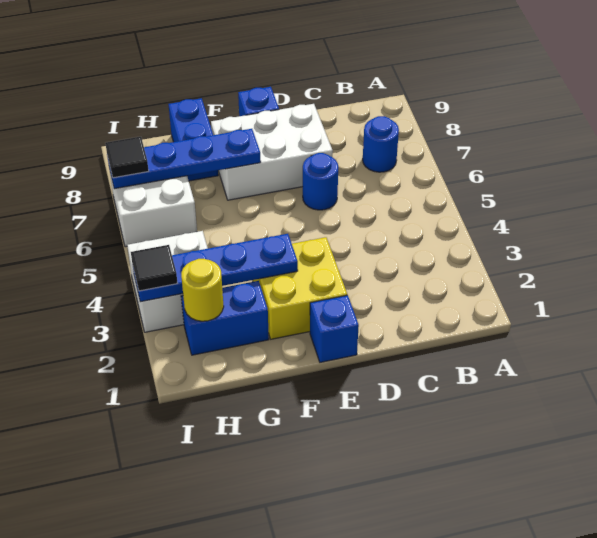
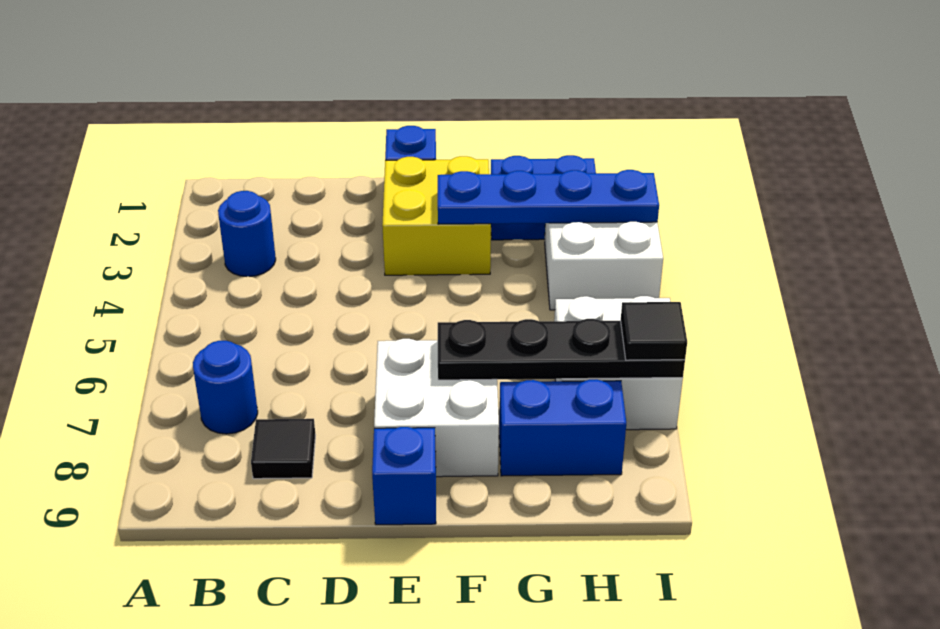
blue round brick D6 level 1 -> blue round brick B3 level 1
white brick D7:F8 level 1 -> white brick E7:F8 level 1
blue plate F7:I7 level 2 -> black plate F7:I7 level 2
blue brick G8:G9 level 1 -> blue brick G8:H8 level 1
yellow round brick H2 level 2 -> none
black tile I3 level 3 -> black tile C8 level 1

